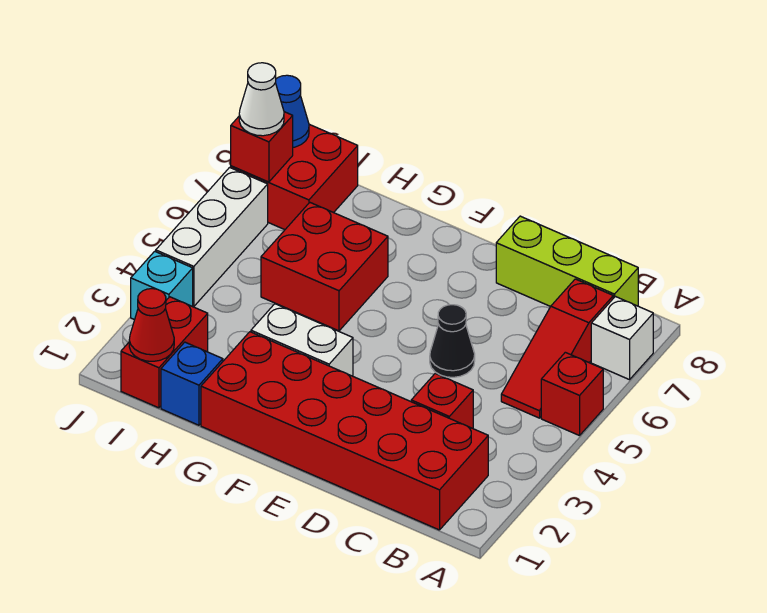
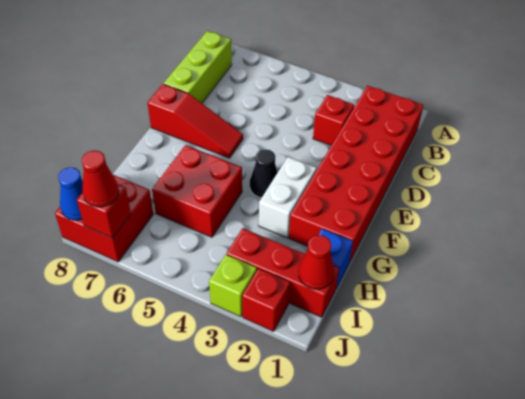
red brick A5 level 1 -> red brick J2 level 1
white brick A7 level 1 -> none
red slope B5:B7 level 1 top 7 -> red slope E6:E8 level 1 top 8
black cone D5 level 1 -> black cone F4 level 1
red brick I1:I2 level 1 -> red brick I1:I3 level 1
cyan brick J3 level 1 -> lime brick J3 level 1
white brick J4:J6 level 1 -> none
white cone J7 level 3 -> red cone J7 level 3

